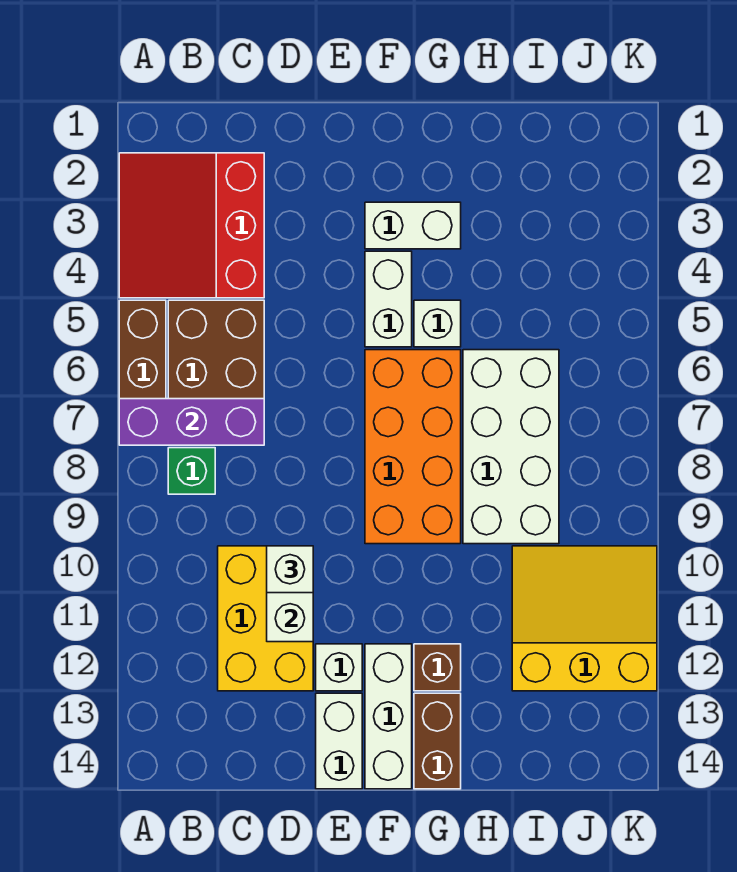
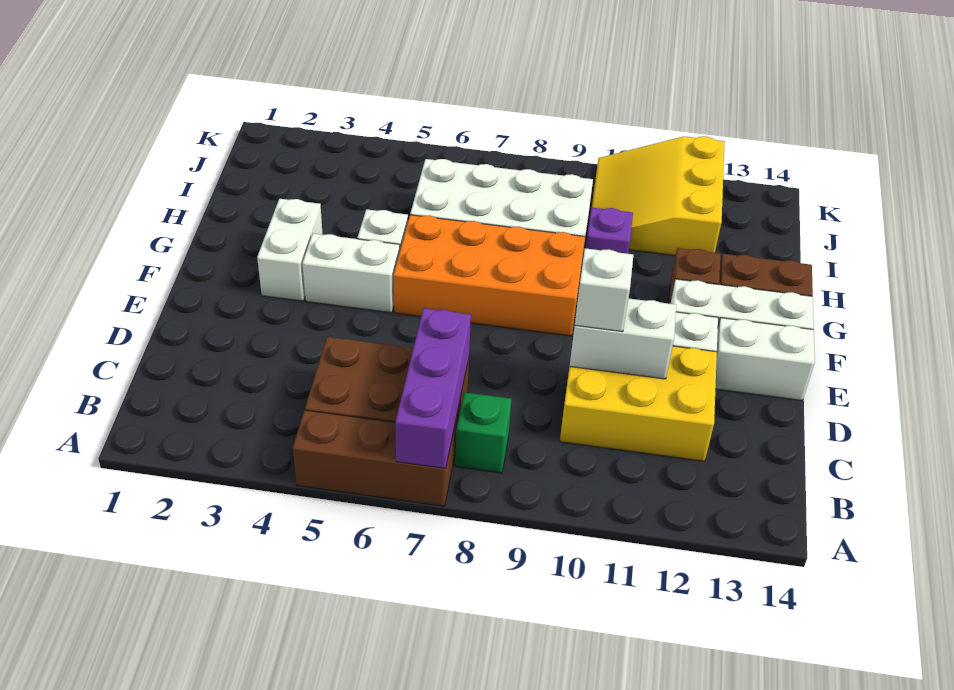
red slope A2:C4 level 1 top C -> none
none -> purple brick H10 level 1

